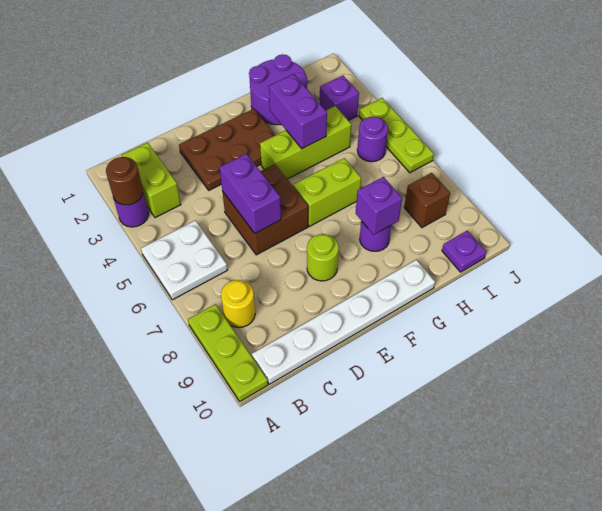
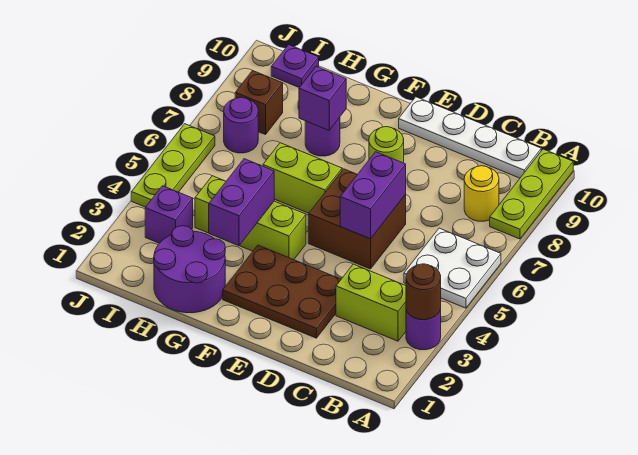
lime brick B2:B3 level 1 -> lime brick B3:C3 level 1
white plate B10:G10 level 1 -> white plate B10:E10 level 1
purple round brick I5 level 1 -> purple round brick I7 level 1

